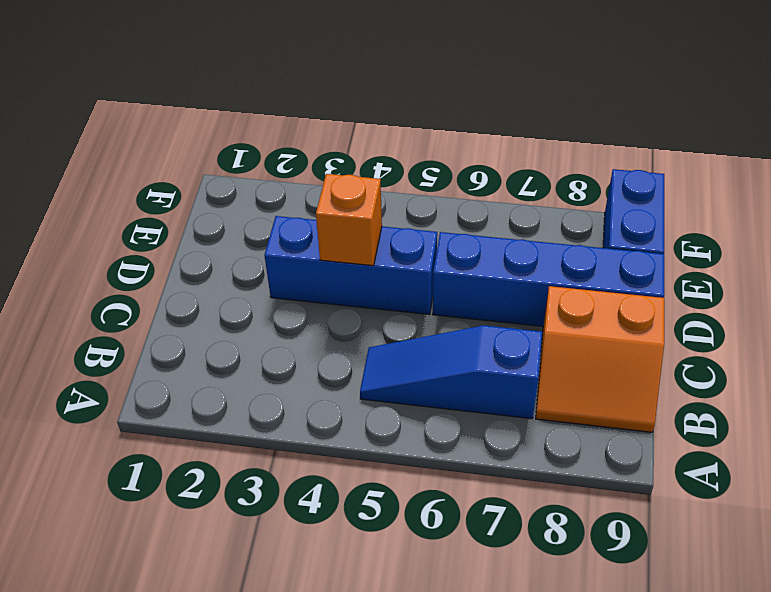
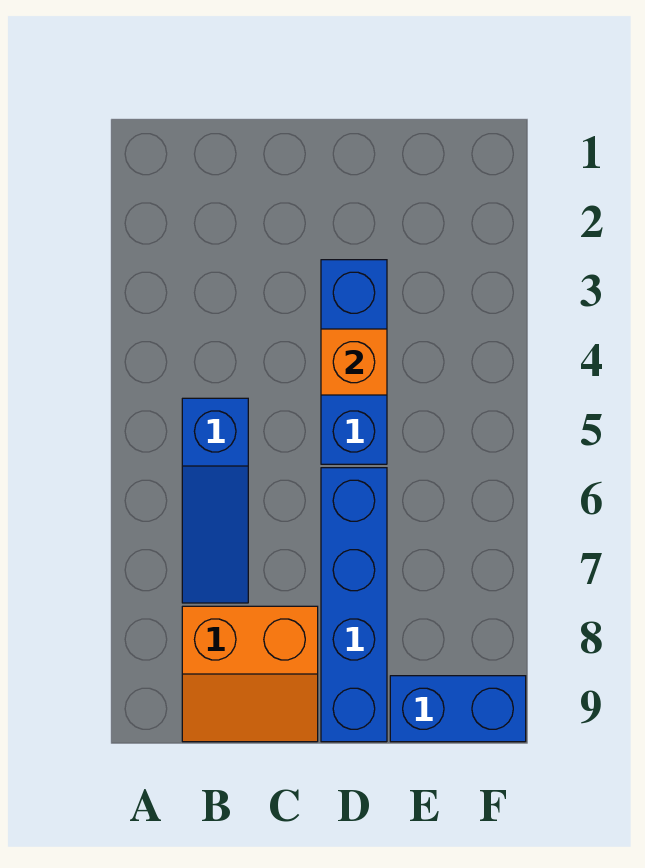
blue slope B5:B7 level 1 top 7 -> blue slope B5:B7 level 1 top 5
orange slope B8:C9 level 1 top C -> orange slope B8:C9 level 1 top 8

